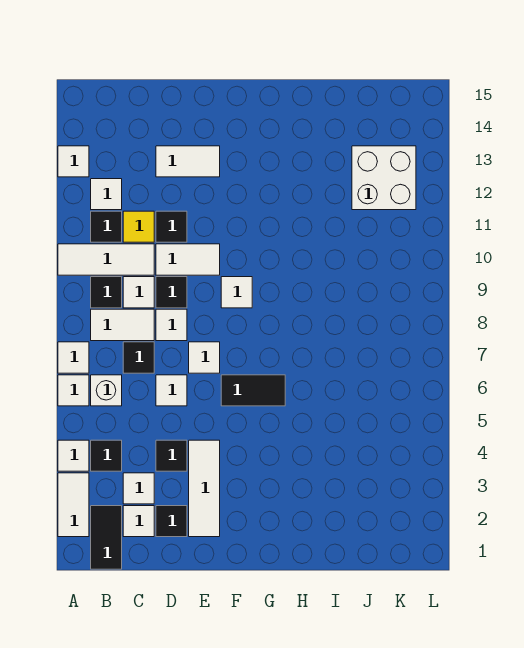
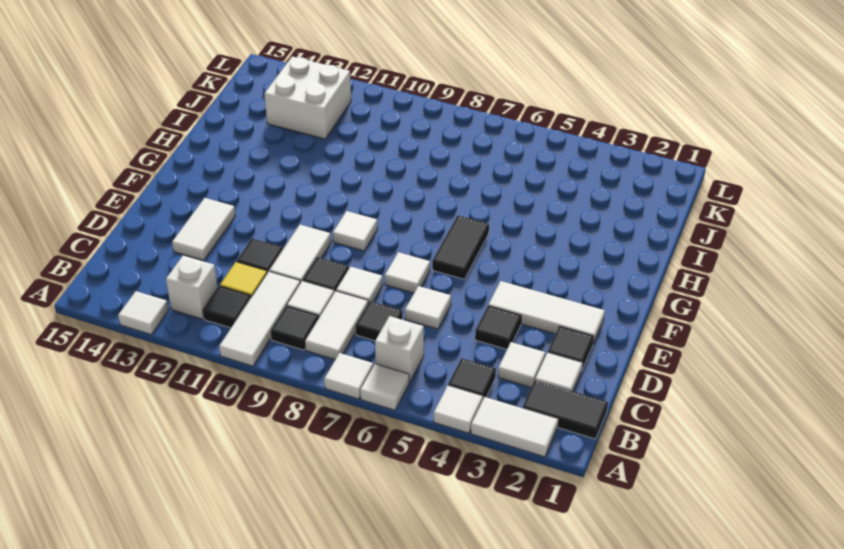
white tile B12 level 1 -> white brick B12 level 1

